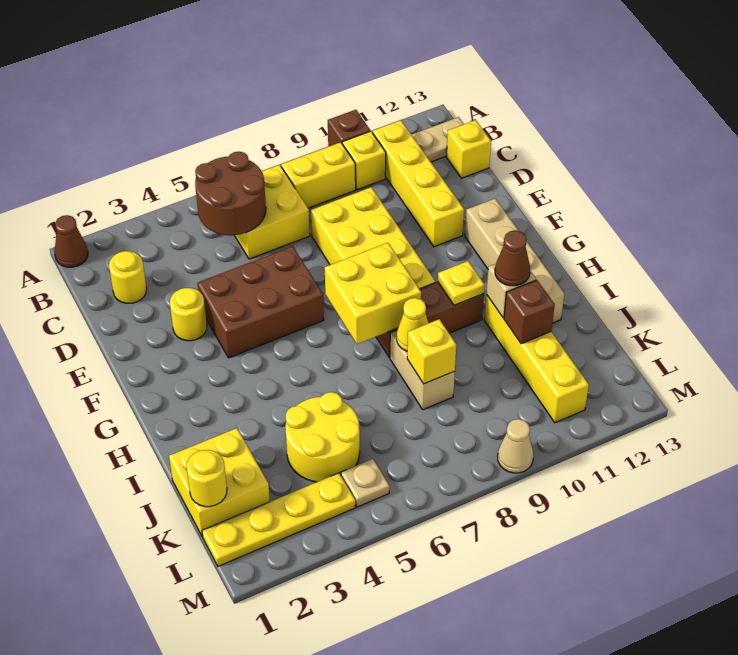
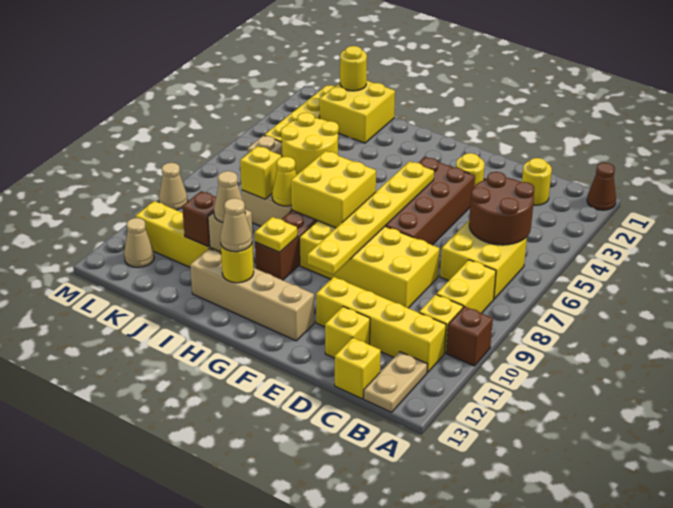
none -> yellow brick D12 level 1
brown brick E4:F6 level 1 -> brown brick E4:F7 level 1
none -> yellow plate F5:F10 level 2
none -> yellow round brick H12 level 2
none -> tan cone H12 level 3
brown cone I11 level 3 -> tan cone I11 level 3
none -> tan cone L12 level 1

